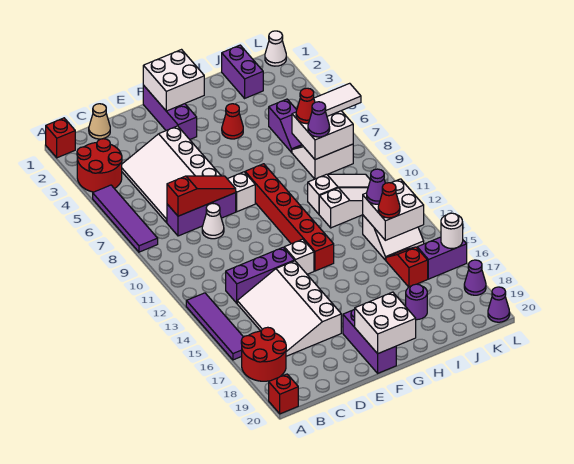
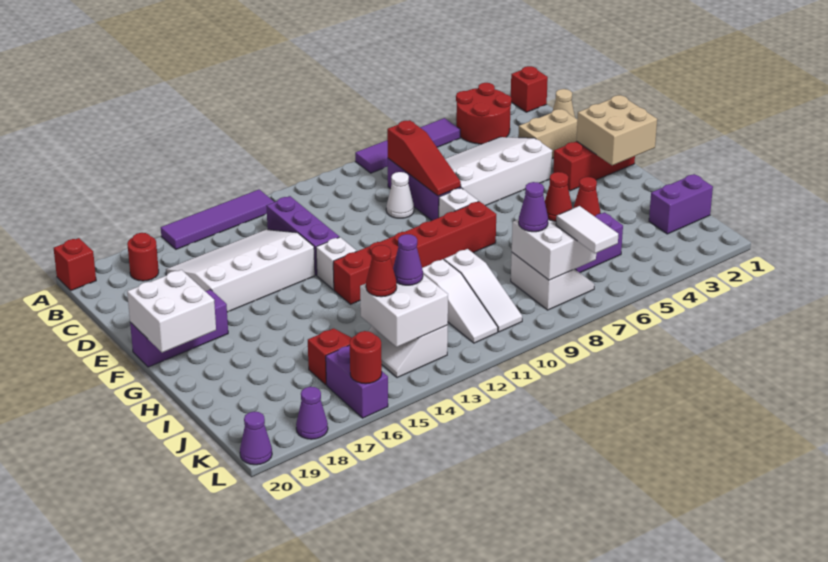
red round brick A17:B18 level 1 -> red round brick B18 level 1
none -> tan brick D2:D3 level 1
purple brick F1:F3 level 1 -> red brick F1:F3 level 1
white brick F1:G2 level 2 -> tan brick F1:G2 level 2
purple round brick I18 level 1 -> none
white cone L1 level 1 -> none
white round brick L16 level 2 -> red round brick L16 level 2

